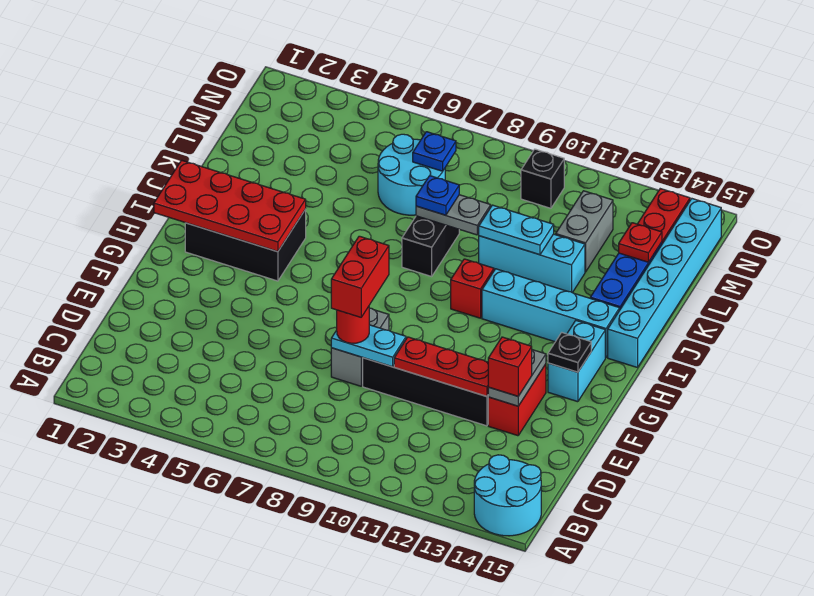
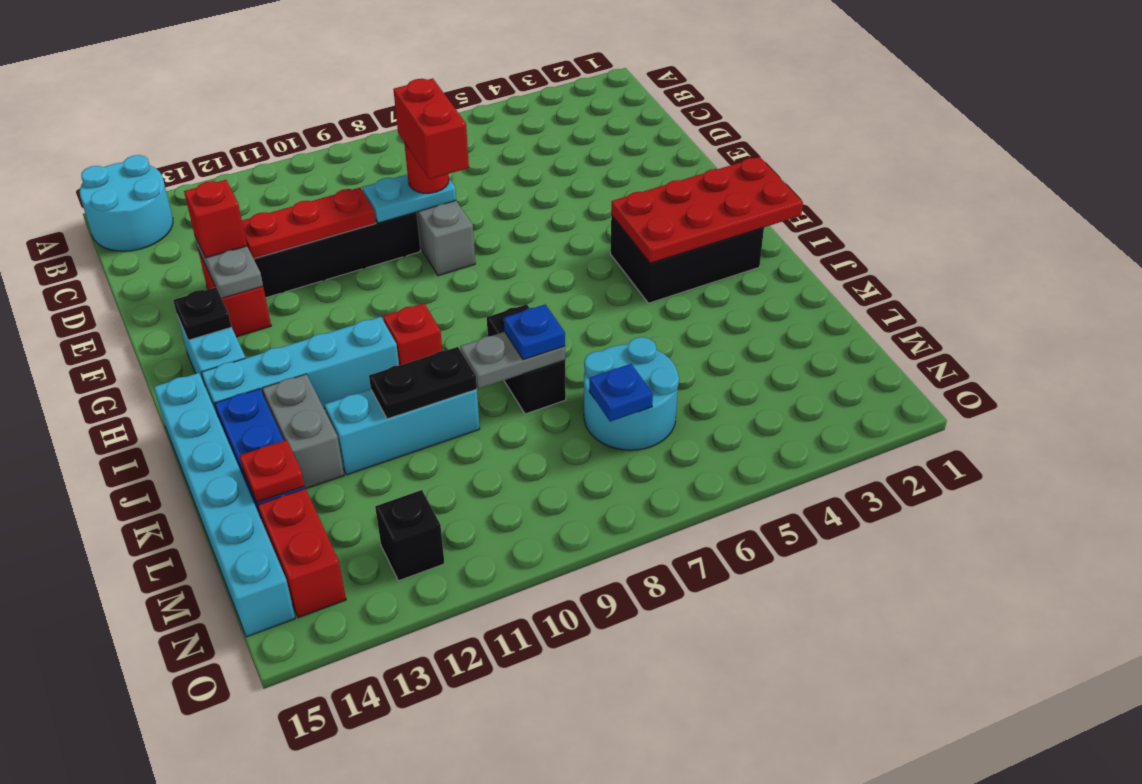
cyan plate K10:K11 level 2 -> black plate K10:K11 level 2
grey brick L12:M12 level 1 -> grey brick J13:K13 level 1
black brick N10 level 1 -> black brick N12 level 1

